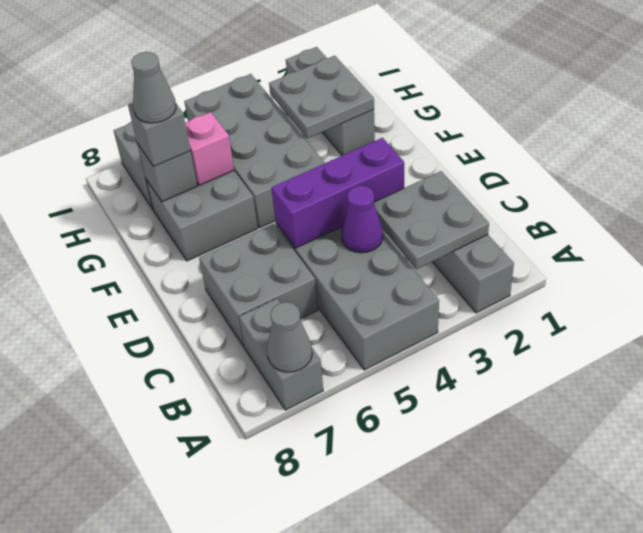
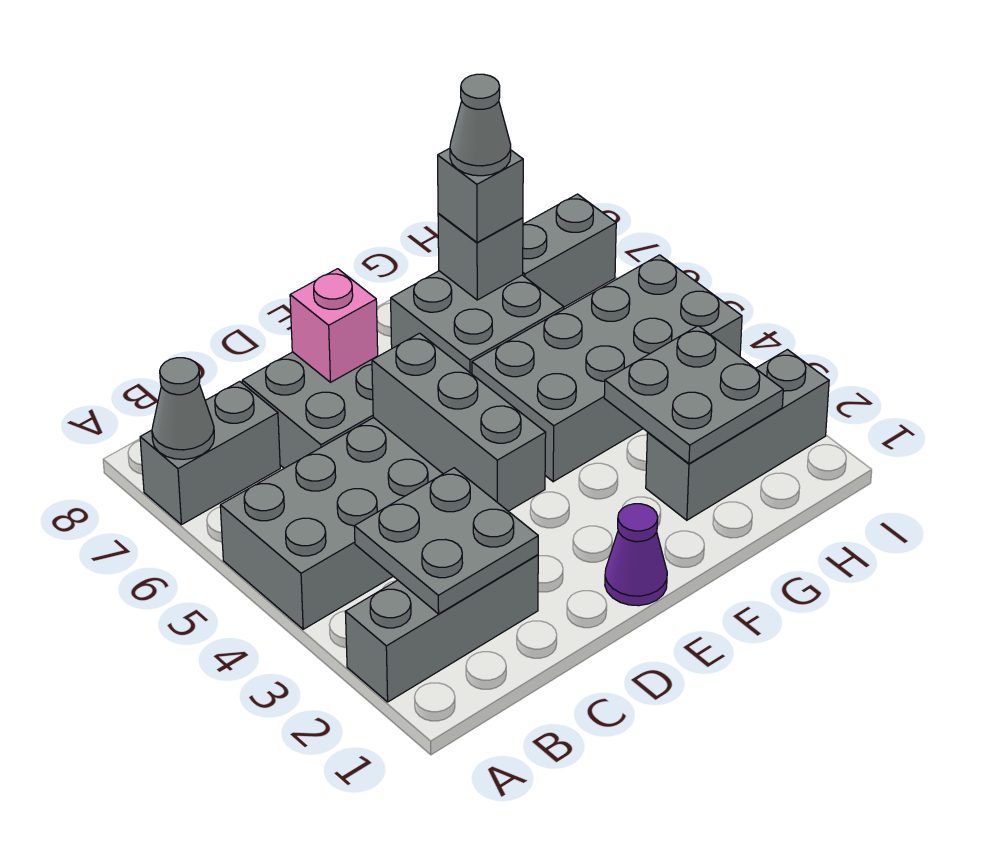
purple cone C4 level 2 -> purple cone E1 level 1
purple brick D3:D5 level 2 -> grey brick D3:D5 level 2
pink brick G6 level 2 -> pink brick D7 level 2

